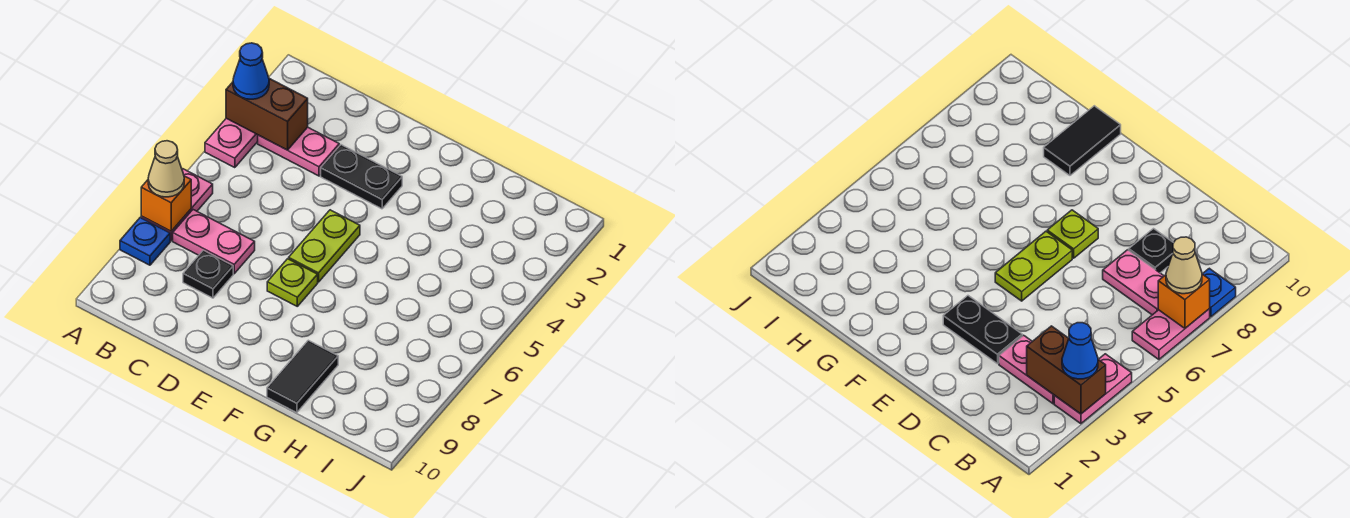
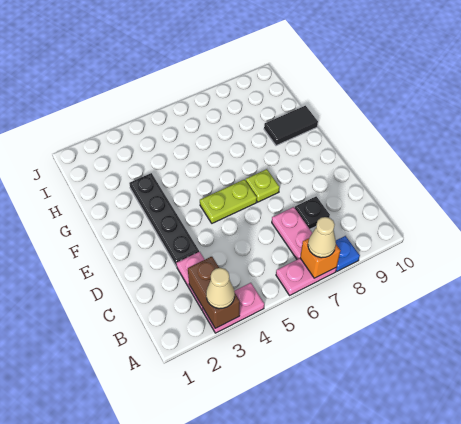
blue cone A3 level 3 -> tan cone A3 level 3
black plate D3:E3 level 1 -> black plate D3:G3 level 1

